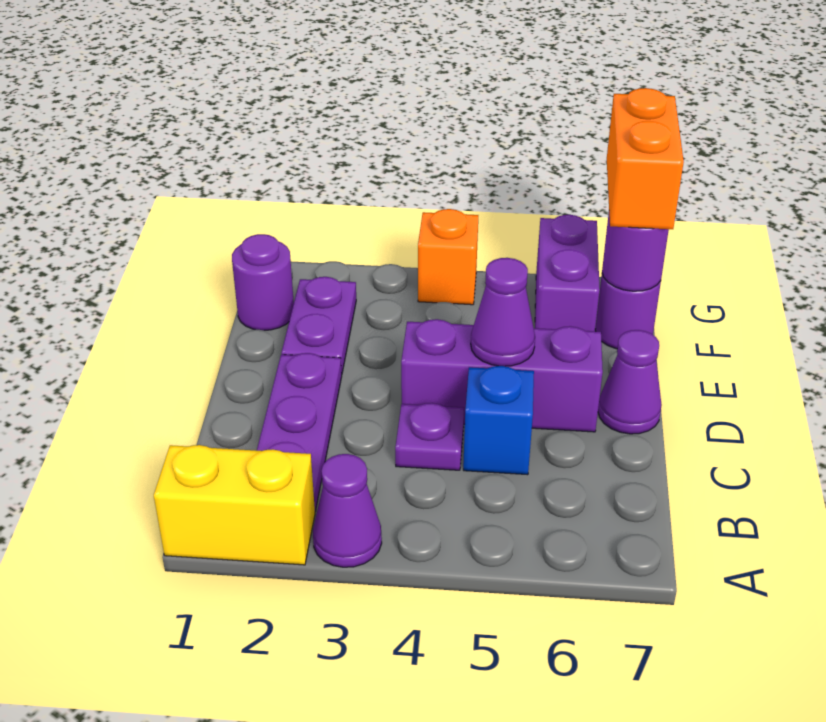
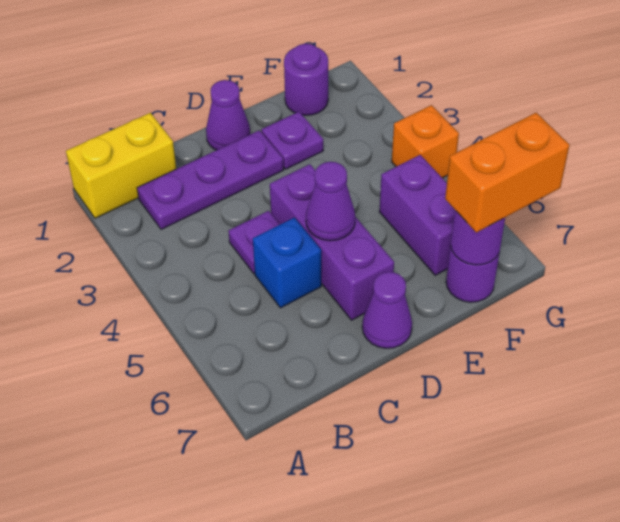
yellow brick A1:A2 level 1 -> yellow brick A1:B1 level 1
purple cone A3 level 1 -> purple cone D1 level 1
purple plate E2:F2 level 1 -> purple plate E2 level 1
purple brick F6:G6 level 1 -> purple brick F5:F6 level 1

